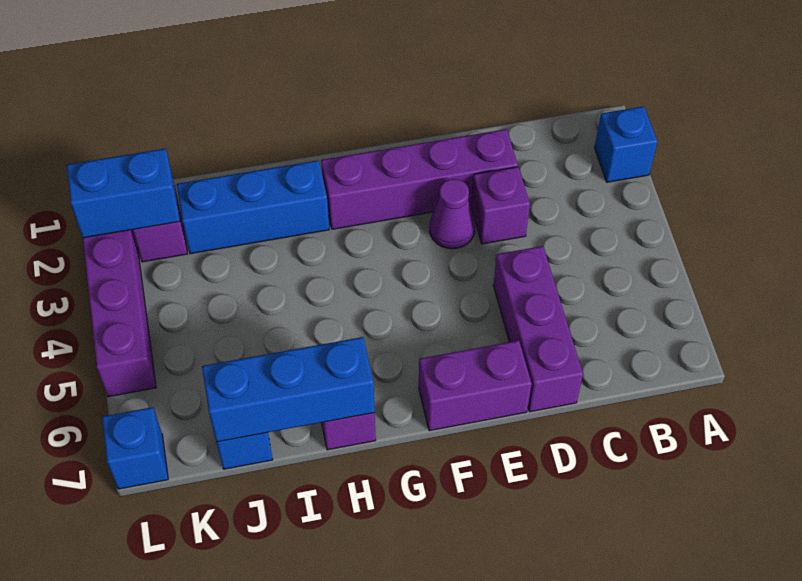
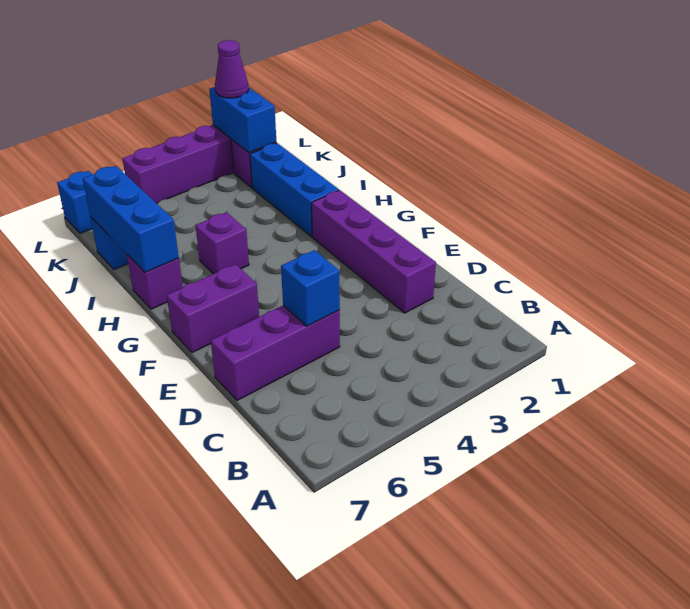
blue brick A2 level 1 -> blue brick D5 level 2
purple brick D3 level 1 -> purple brick H5 level 1
purple cone E3 level 1 -> purple cone L2 level 3
purple brick E7:F7 level 1 -> purple brick F6:F7 level 1

